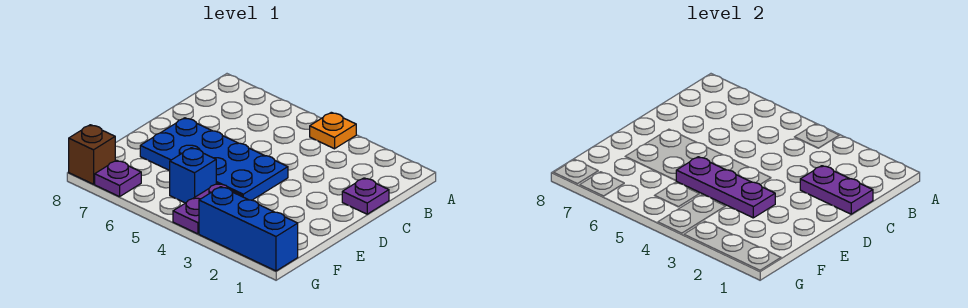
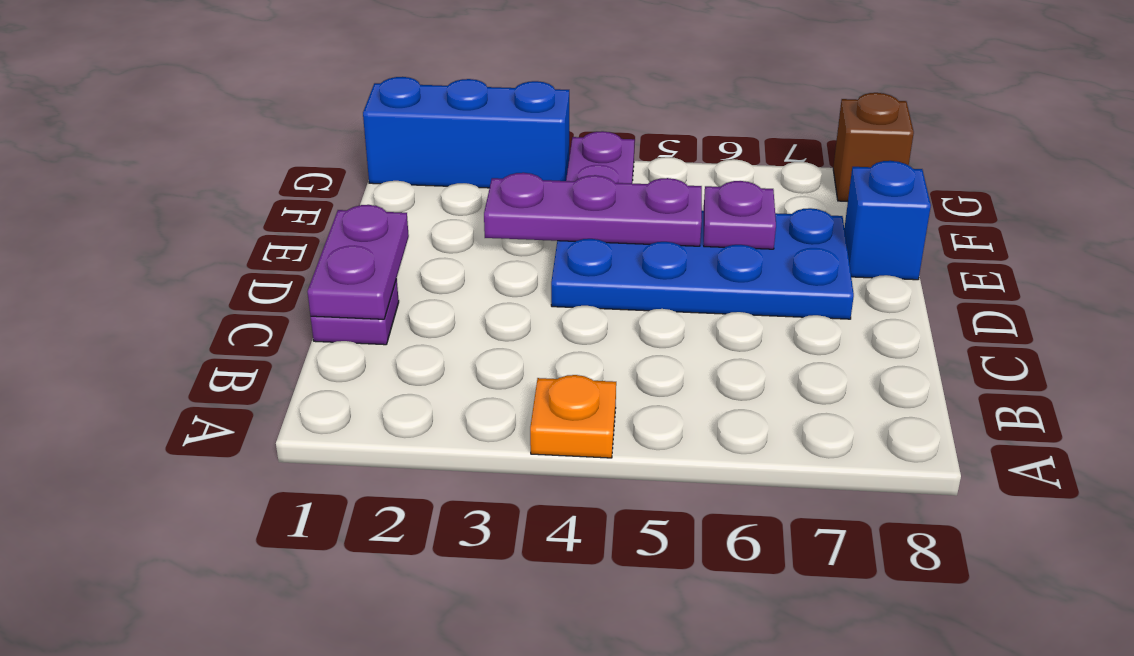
purple plate C1:C2 level 2 -> purple plate C1:D1 level 2
blue brick F5 level 1 -> blue brick E8 level 1
purple plate G7 level 1 -> purple plate E6 level 2

